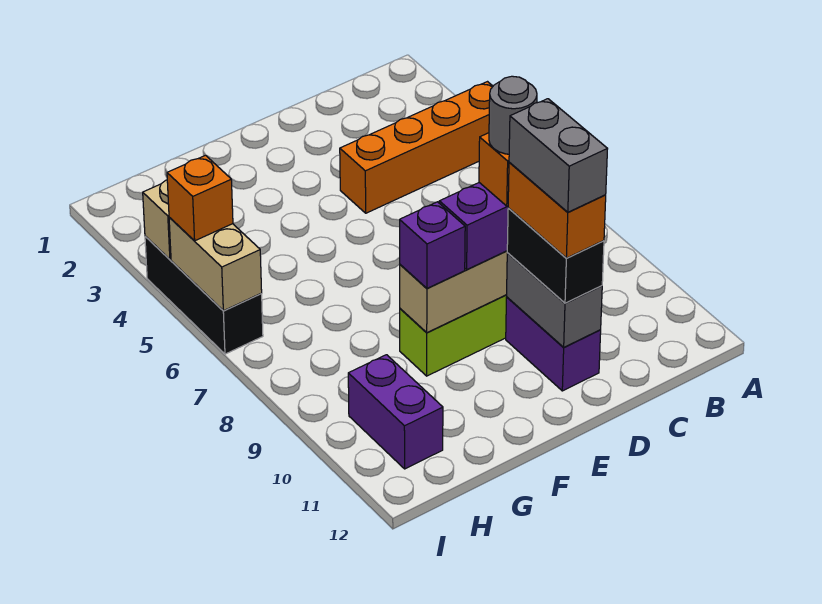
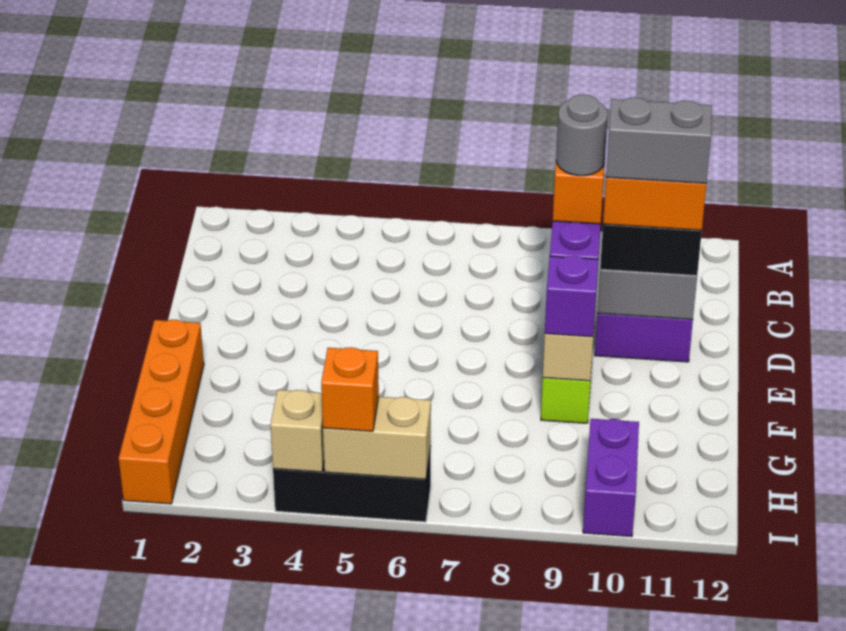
orange brick A4:D4 level 1 -> orange brick F1:I1 level 1
purple brick H10:H11 level 1 -> purple brick H10:I10 level 1

